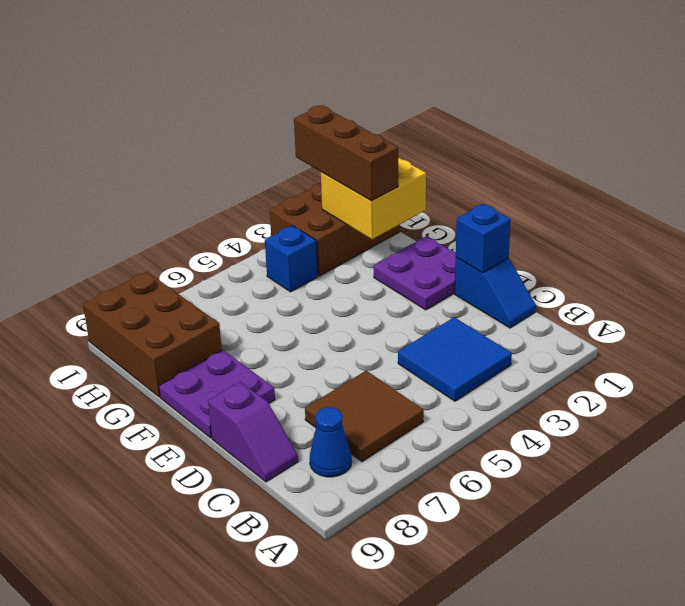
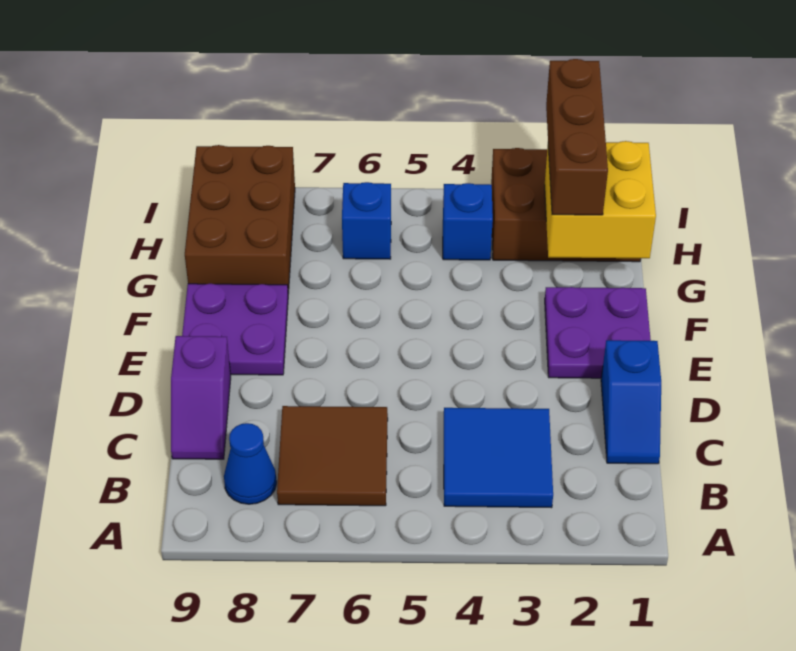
blue brick D1 level 2 -> blue brick H6 level 1

